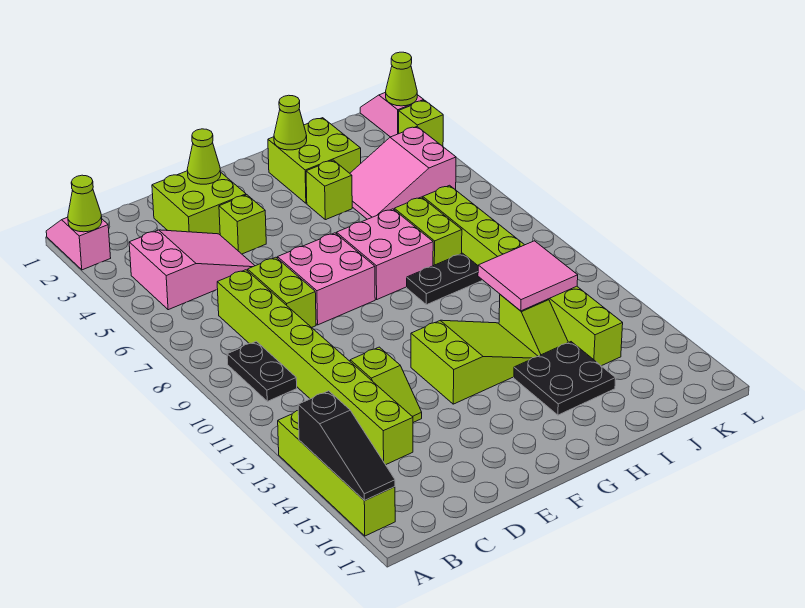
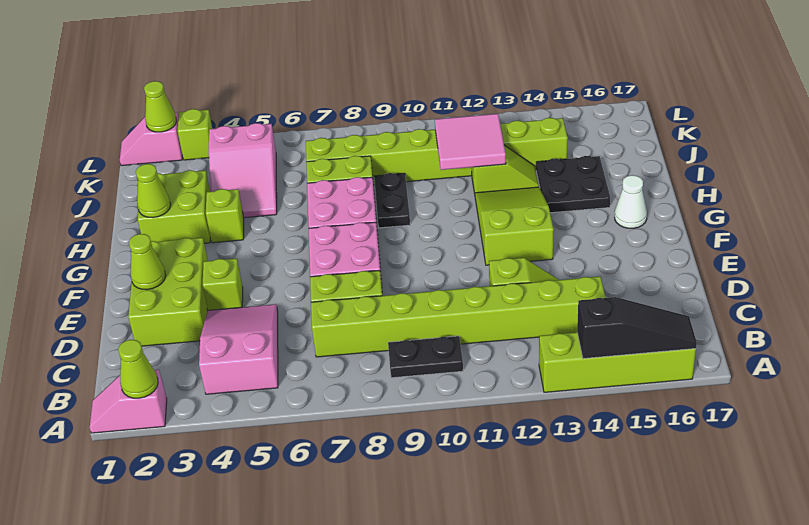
lime brick D2:E3 level 1 -> lime brick D2:F3 level 1
none -> white cone G16 level 1

